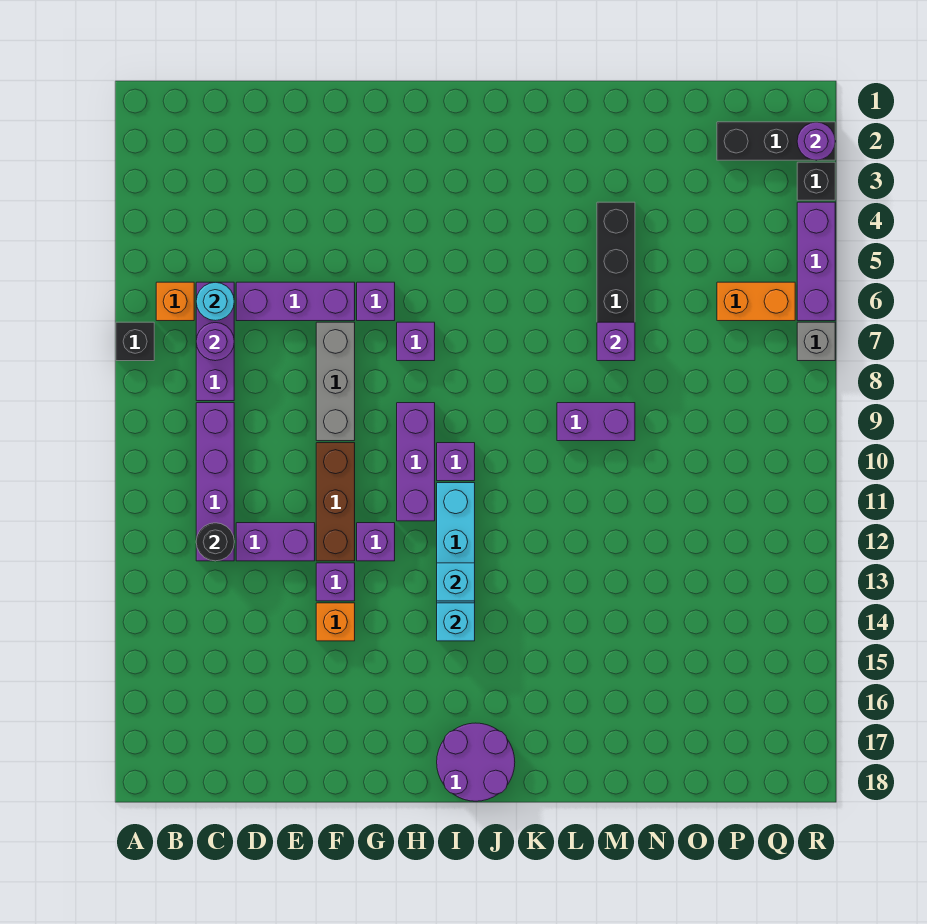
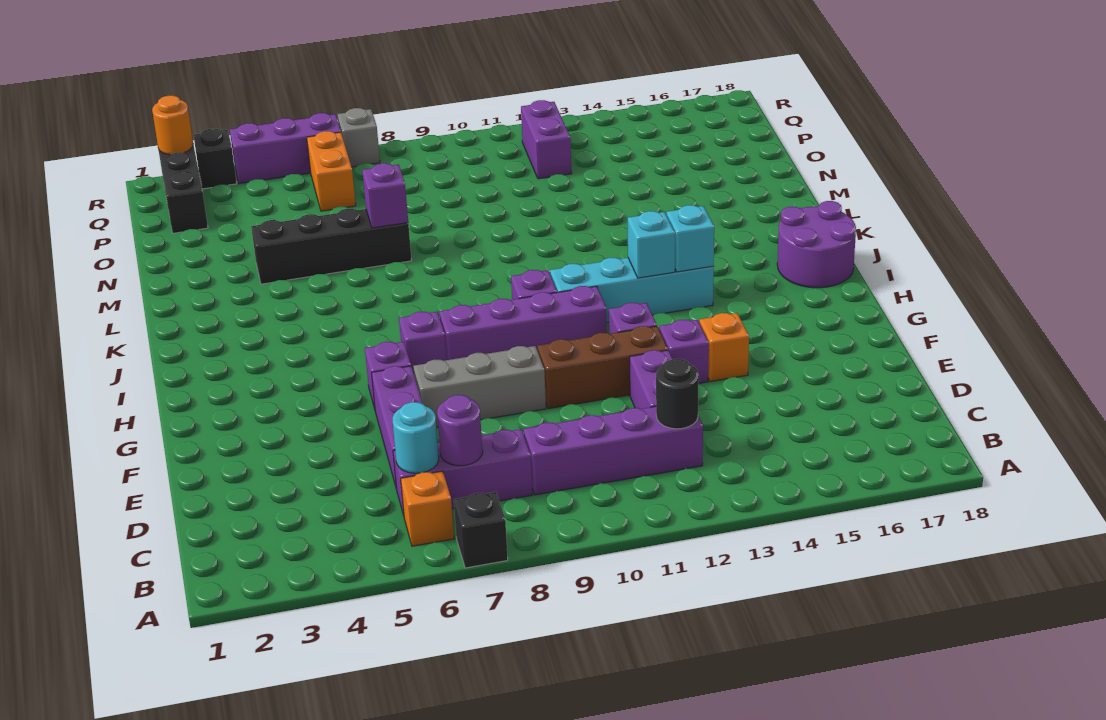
purple brick H9:H11 level 1 -> purple brick H8:H11 level 1
purple brick L9:M9 level 1 -> purple brick P12:Q12 level 1
purple round brick R2 level 2 -> orange round brick R2 level 2

